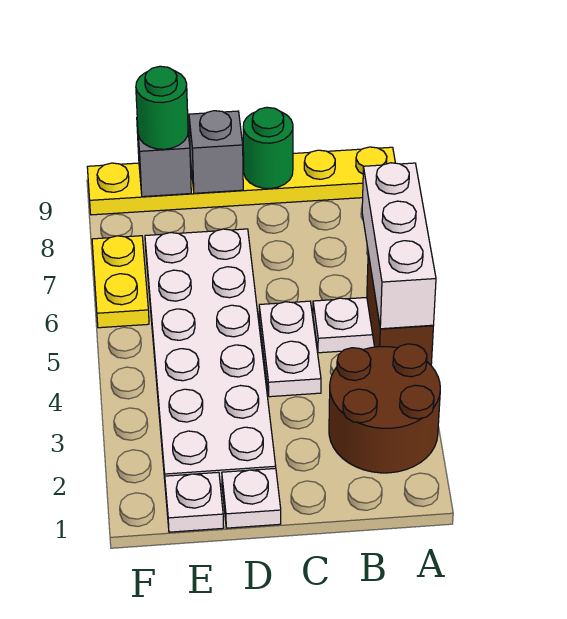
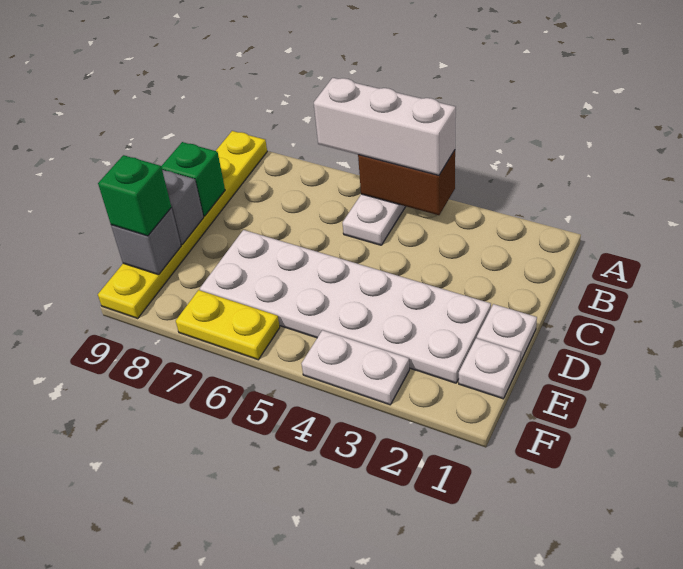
brown round brick A2:B3 level 1 -> none
white plate C4:C5 level 1 -> white plate F3:F4 level 1
green round brick C9 level 2 -> green brick C9 level 2
green round brick E9 level 3 -> green brick E9 level 3

